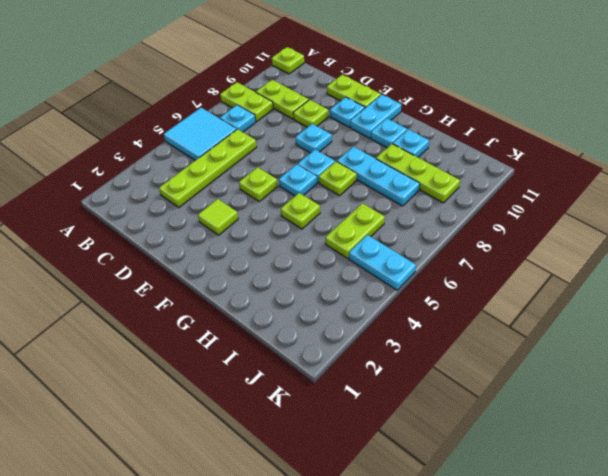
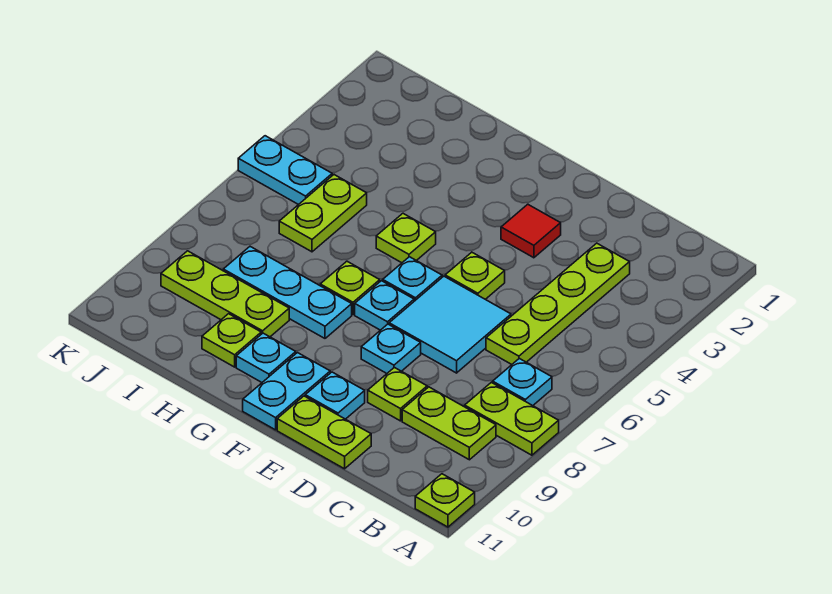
cyan tile A5:B6 level 1 -> cyan tile D6:E7 level 1
lime tile E3 level 1 -> red tile E3 level 1
cyan plate H10 level 1 -> lime plate H10 level 1

